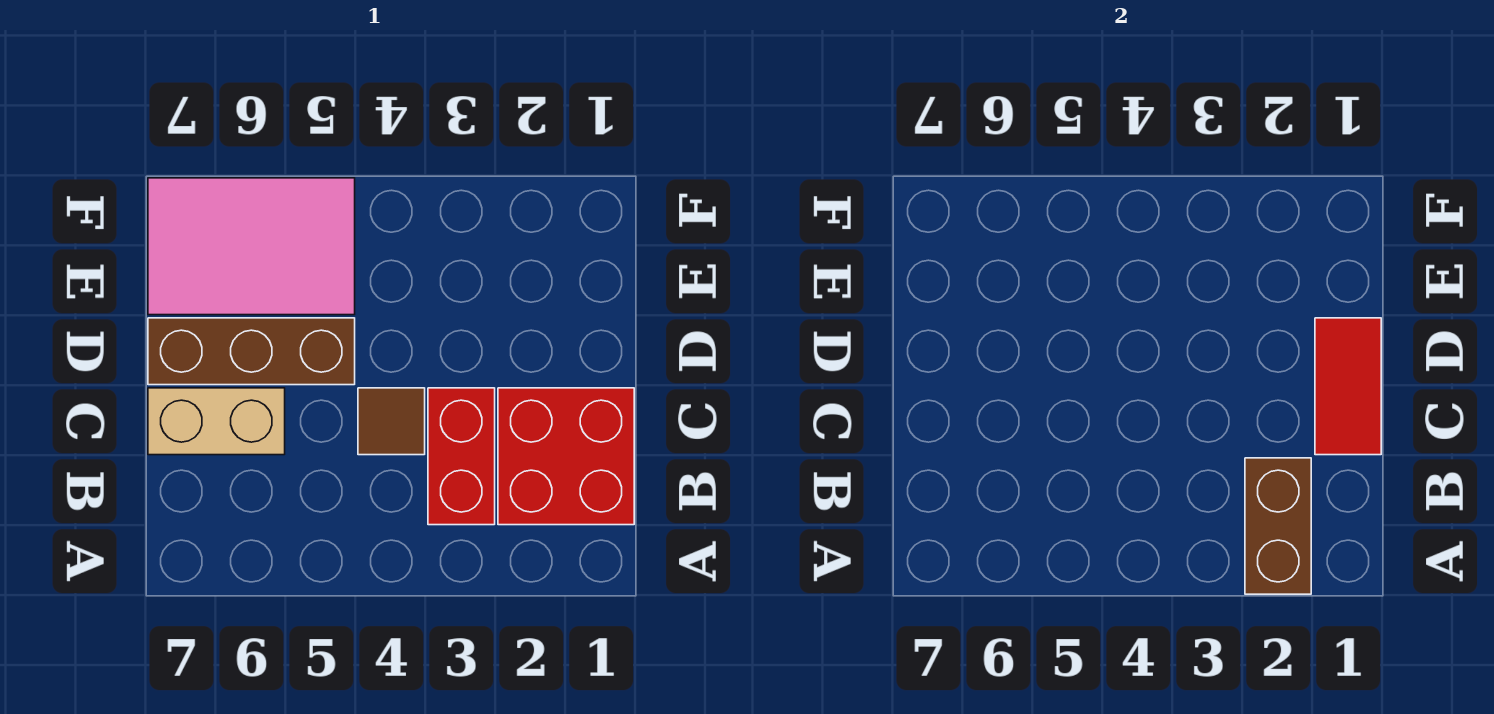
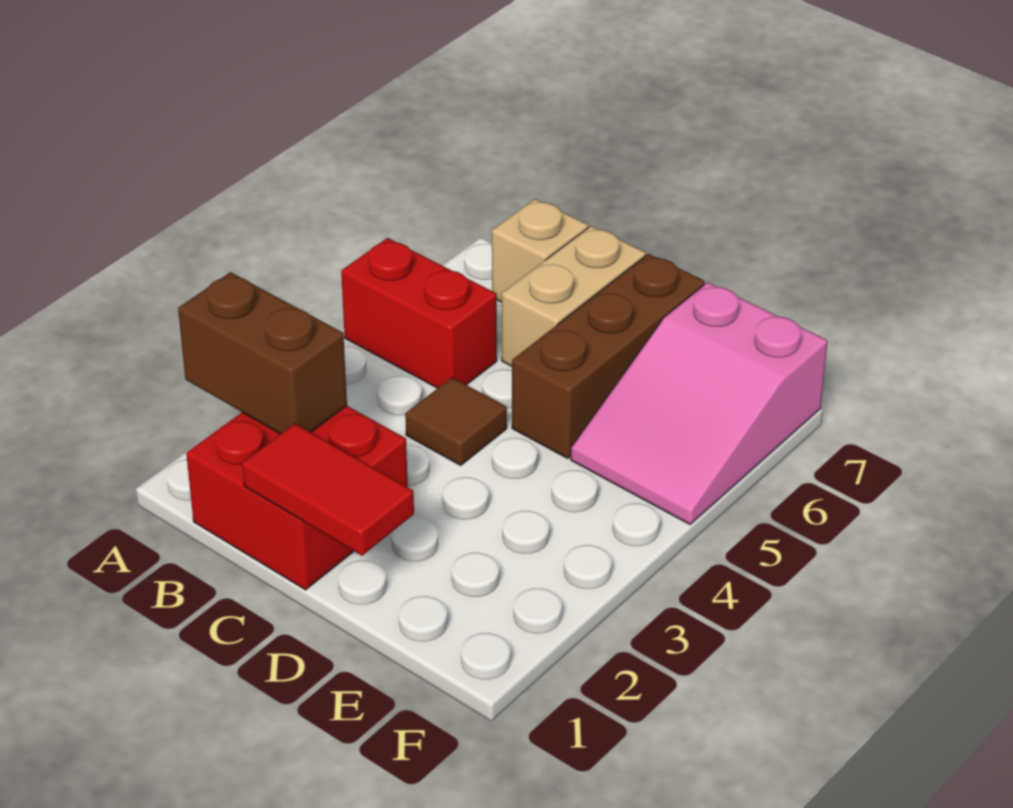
red brick B3:C3 level 1 -> red brick A5:B5 level 1
none -> tan brick B7 level 1
pink tile E5:F7 level 1 -> pink slope E5:F7 level 1 top 7

